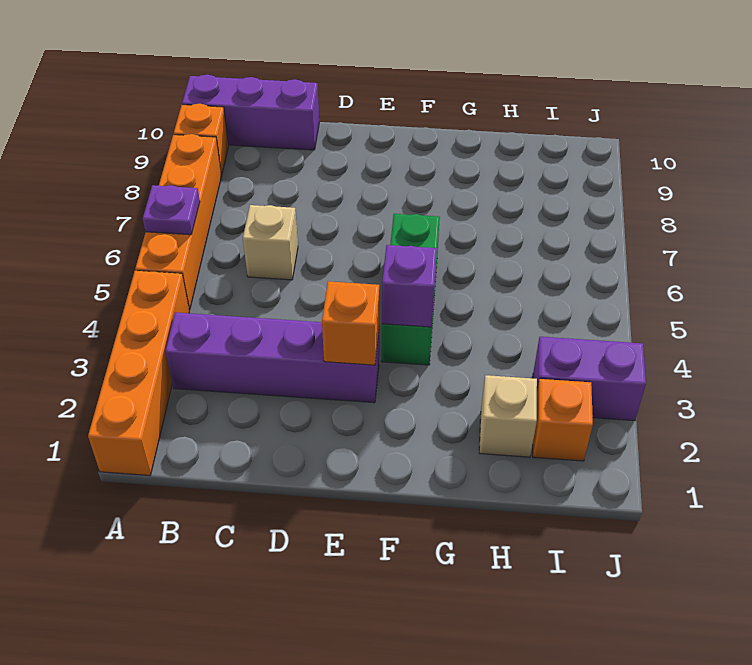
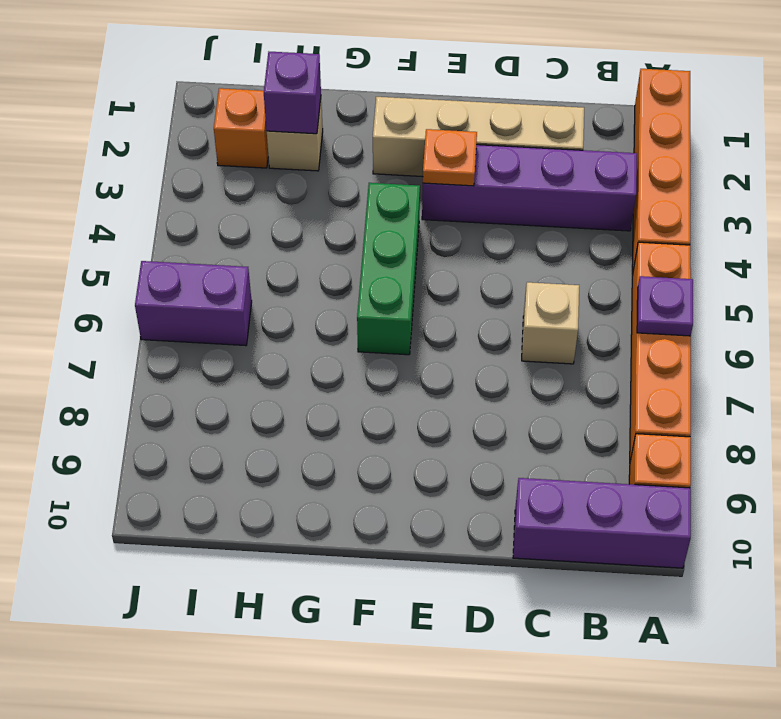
none -> tan brick C2:F2 level 1
orange brick E3 level 2 -> orange plate E3 level 2
purple brick F4 level 2 -> purple brick H2 level 2
purple brick I3:J3 level 1 -> purple brick I6:J6 level 1

